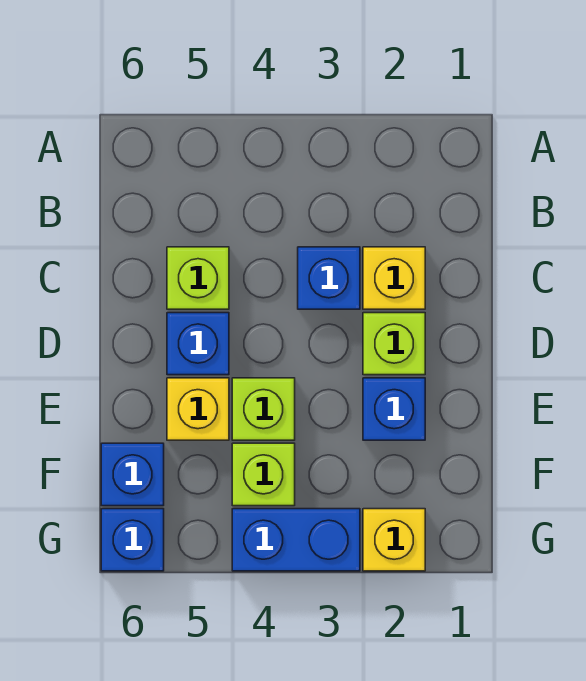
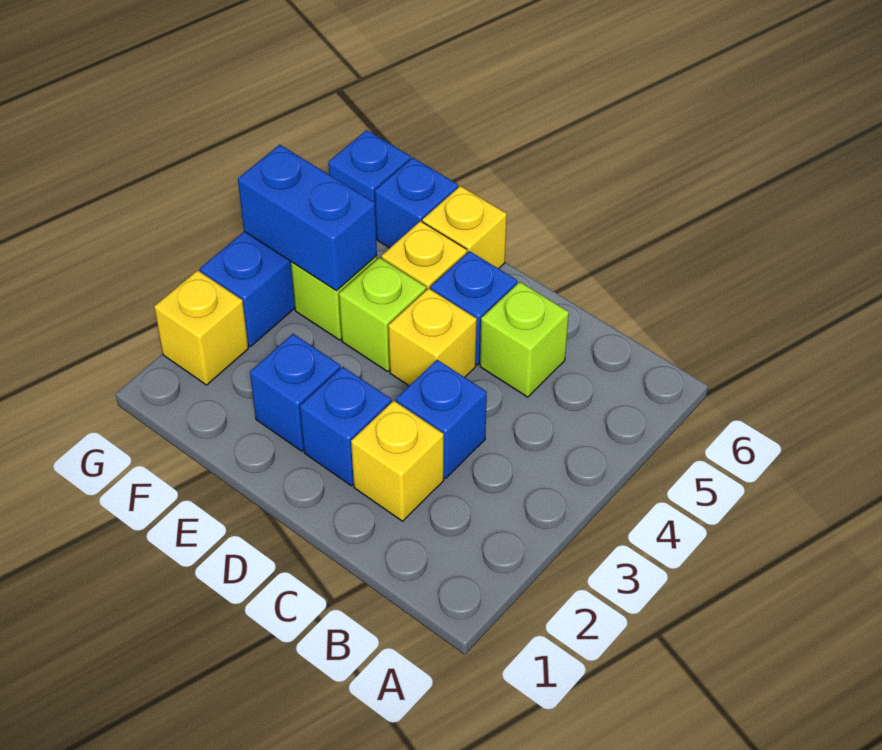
lime brick D2 level 1 -> blue brick D2 level 1
none -> yellow brick D4 level 1
none -> yellow brick E6 level 1
none -> blue brick F4:G4 level 2

